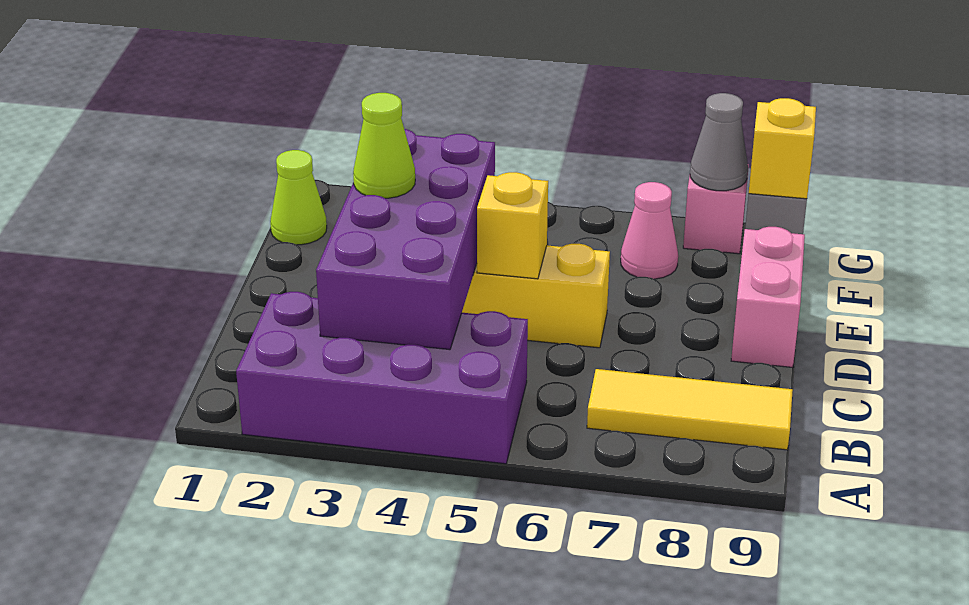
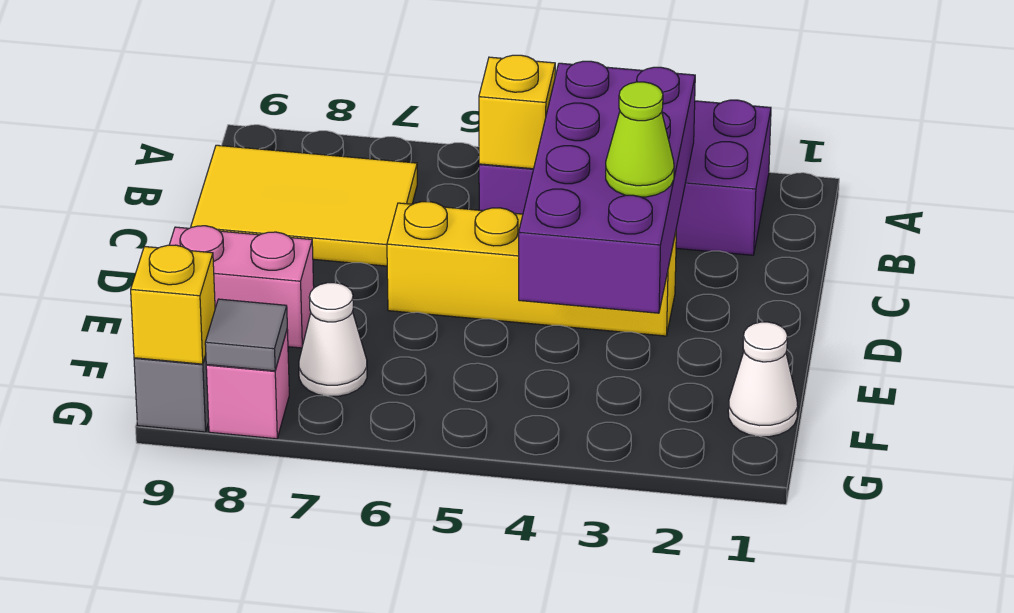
yellow tile B7:B9 level 1 -> yellow tile B7:C9 level 1
yellow brick D5 level 2 -> yellow brick B5 level 2
pink brick D9:E9 level 1 -> pink brick E8:E9 level 1
lime cone F1 level 1 -> white cone F1 level 1
pink cone F7 level 1 -> white cone F7 level 1
grey cone G8 level 2 -> grey tile G8 level 2

